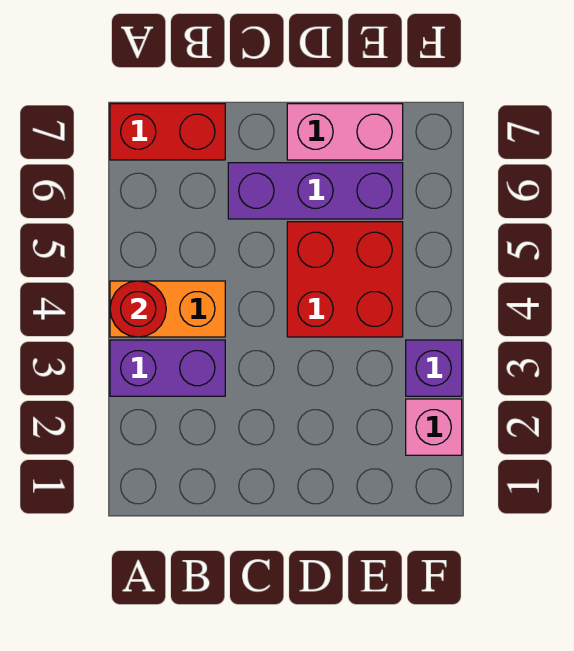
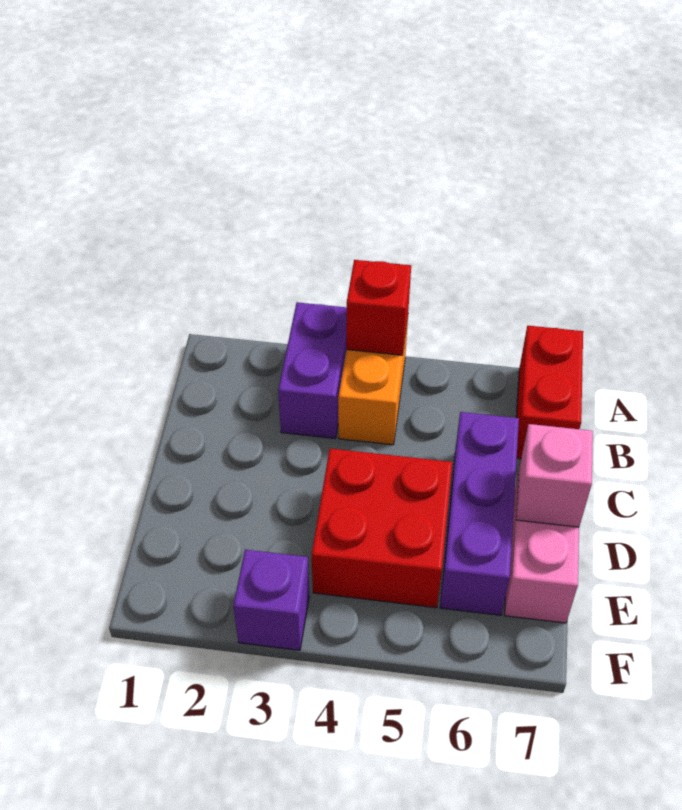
red round brick A4 level 2 -> red brick A4 level 2
pink brick F2 level 1 -> pink brick D7 level 2

